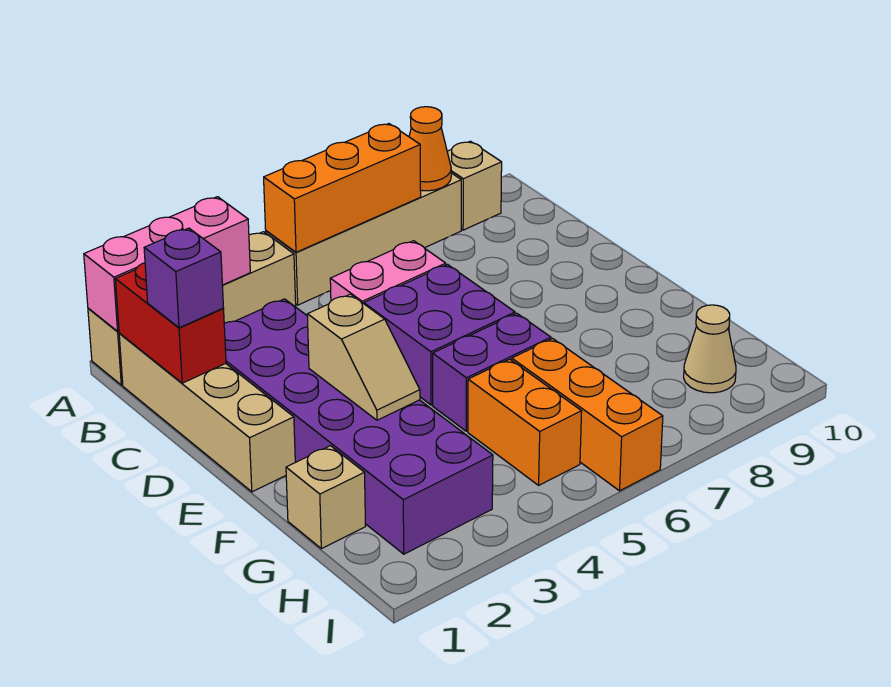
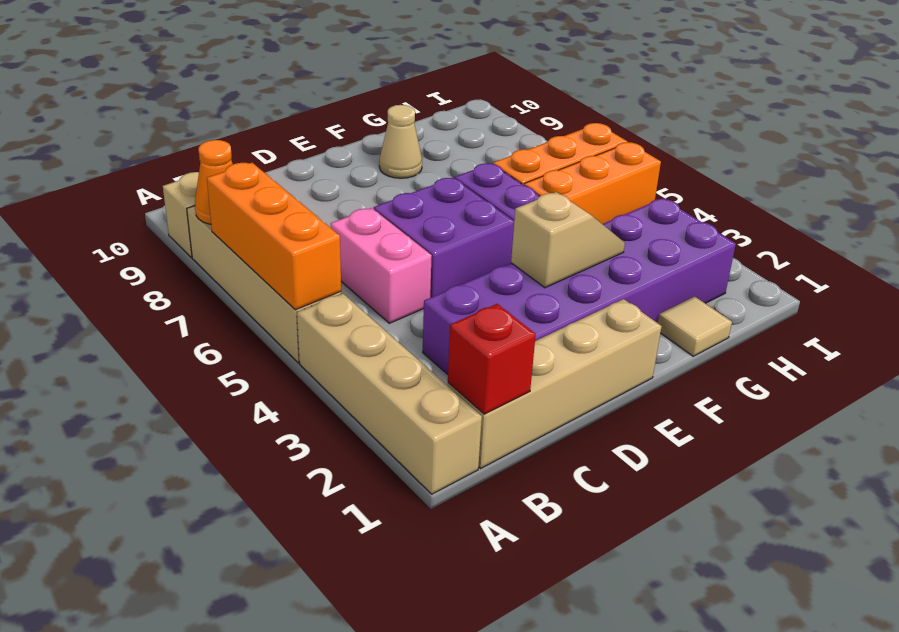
pink brick A1:A3 level 2 -> none
red brick B1:C1 level 2 -> red brick B1 level 2
purple brick C1 level 3 -> none
tan brick G1 level 1 -> tan tile G1 level 1
orange brick G5:H5 level 1 -> orange brick G5:I5 level 1
tan cone H9 level 1 -> tan cone F9 level 1

